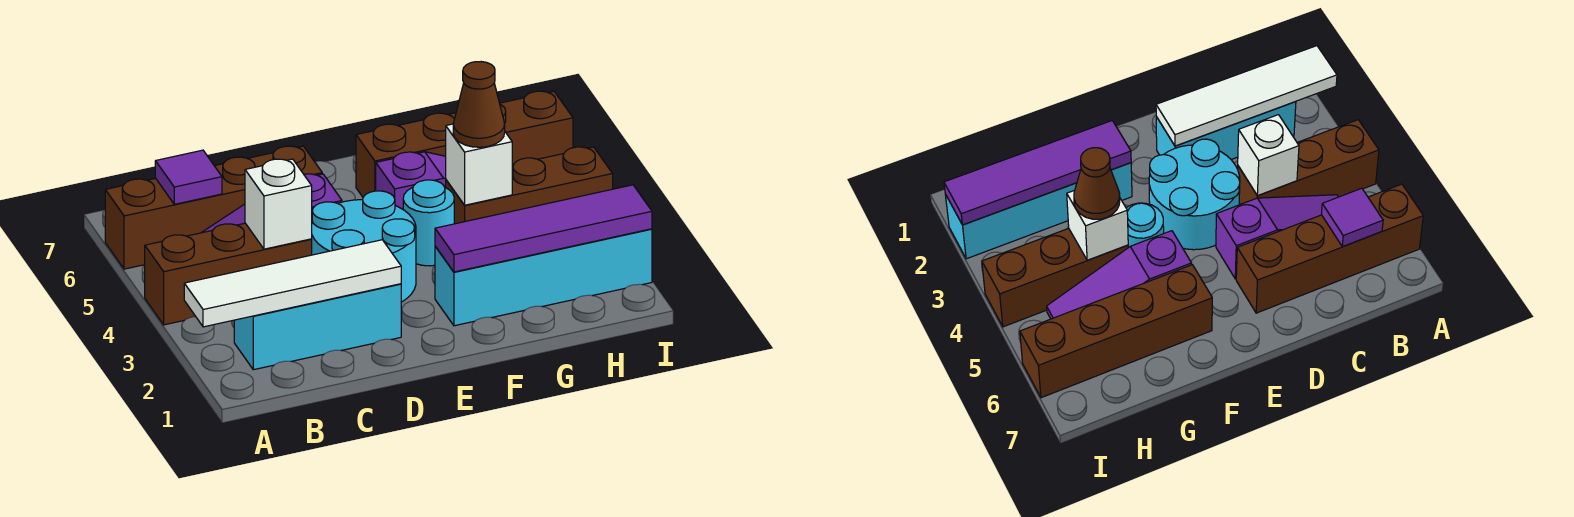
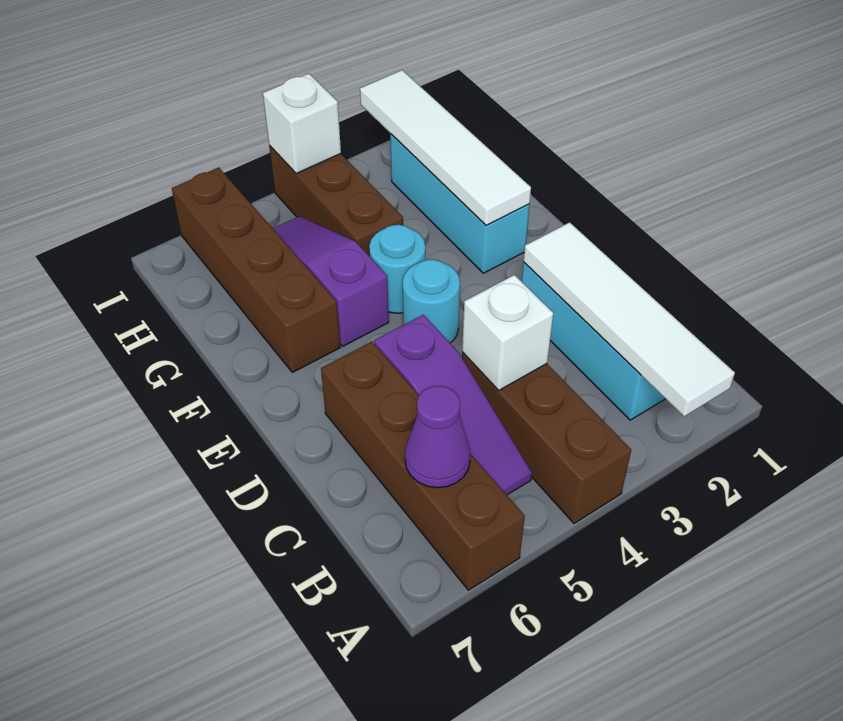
purple tile B6 level 2 -> purple cone B6 level 2
cyan round brick D3:E4 level 1 -> cyan round brick E4 level 1
cyan brick F2:I2 level 1 -> cyan brick F2:H2 level 1
purple tile F2:I2 level 2 -> white tile F2:I2 level 2
white brick G4 level 2 -> white brick I4 level 2
brown cone G4 level 3 -> none

